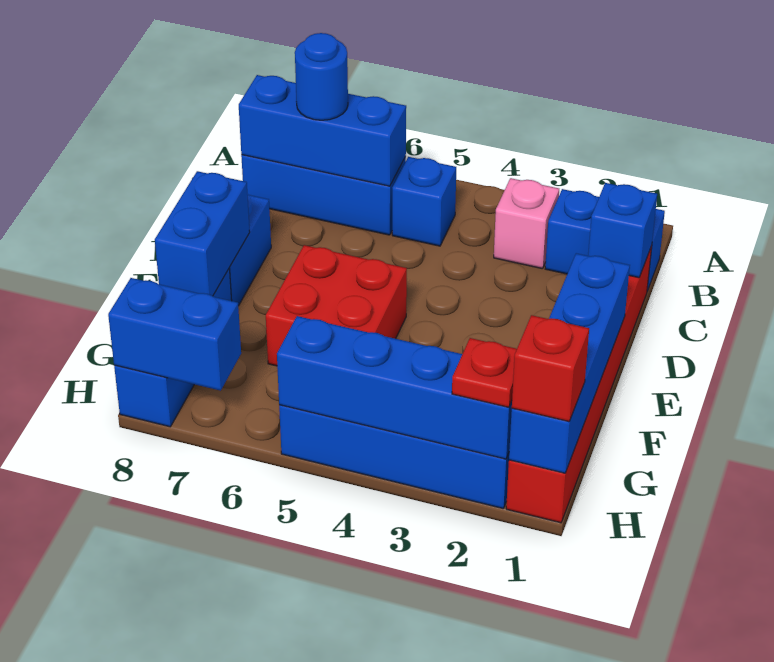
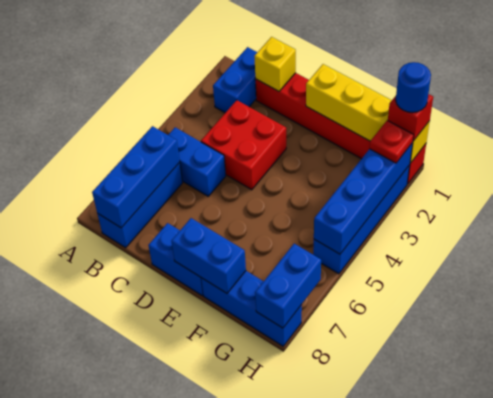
pink brick B3 level 1 -> none
blue brick B5 level 1 -> blue brick B5:C5 level 1
blue round brick B7 level 3 -> blue round brick H1 level 4
blue brick C1 level 2 -> yellow brick C1 level 2
blue brick E1:H1 level 2 -> yellow brick E1:H1 level 2
red brick E5:F6 level 1 -> red brick C3:D4 level 1

